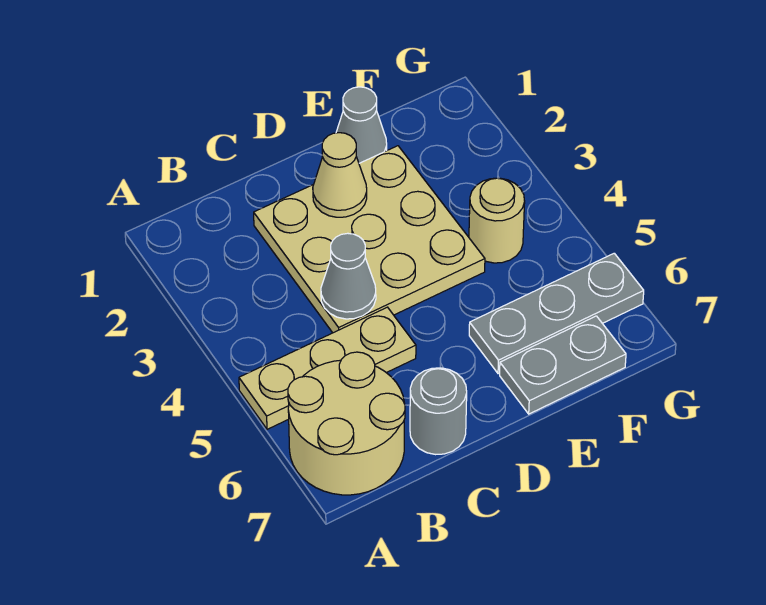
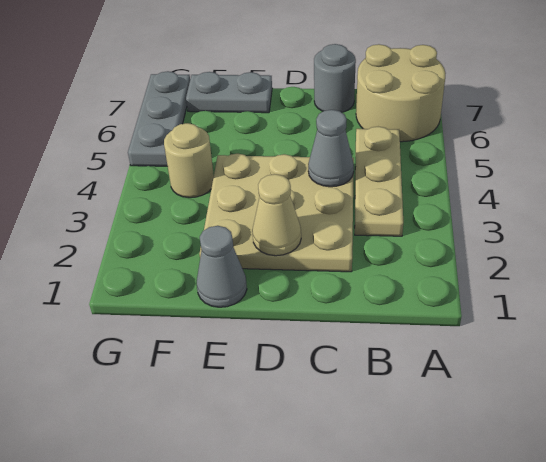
tan plate A5:C5 level 1 -> tan plate B3:B5 level 1
grey plate E6:G6 level 1 -> grey plate G5:G7 level 1

